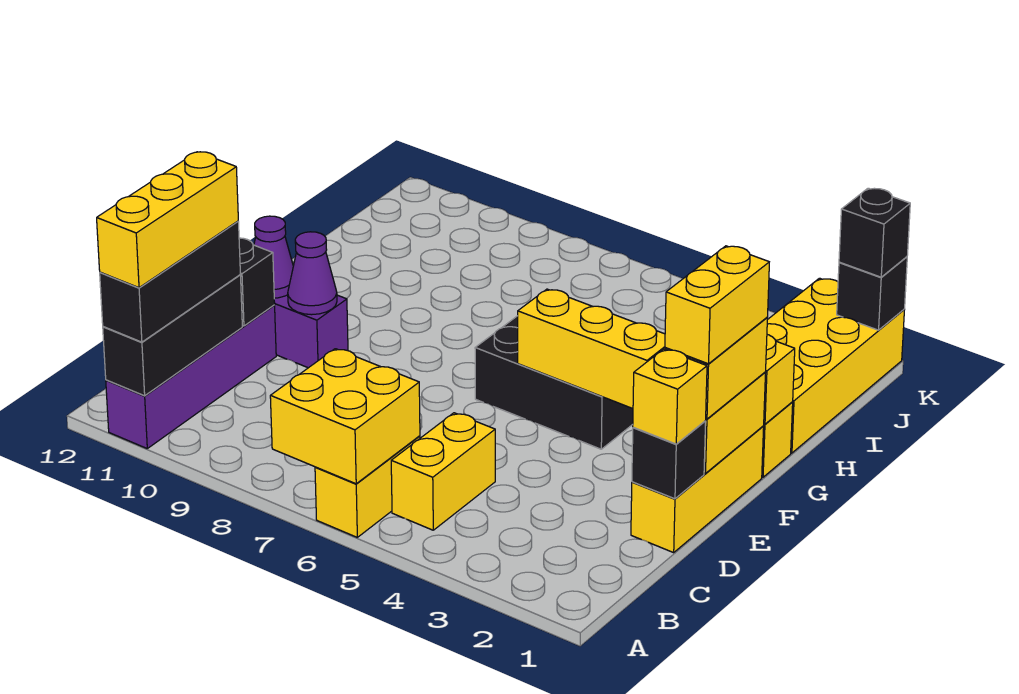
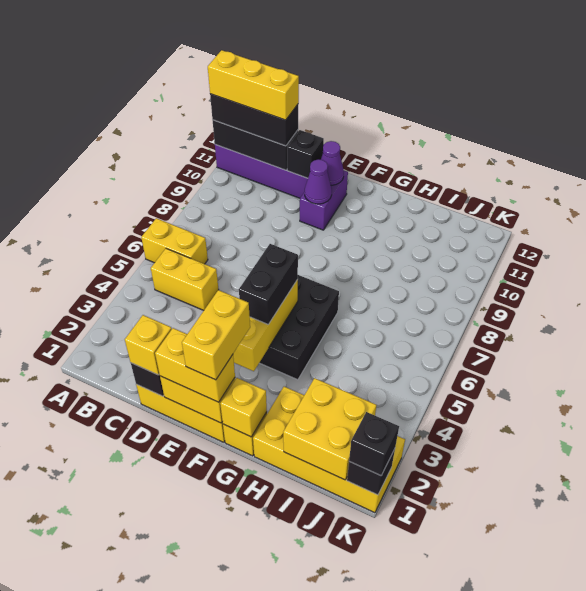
yellow brick A6:B7 level 2 -> yellow brick I1:J2 level 2
yellow brick E1:F1 level 4 -> yellow brick F1:F2 level 4
none -> black brick F4:F5 level 3

